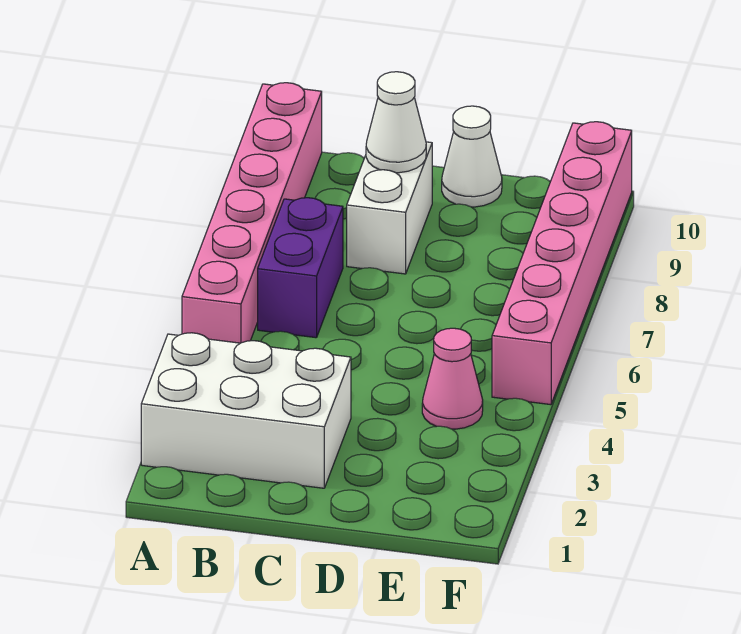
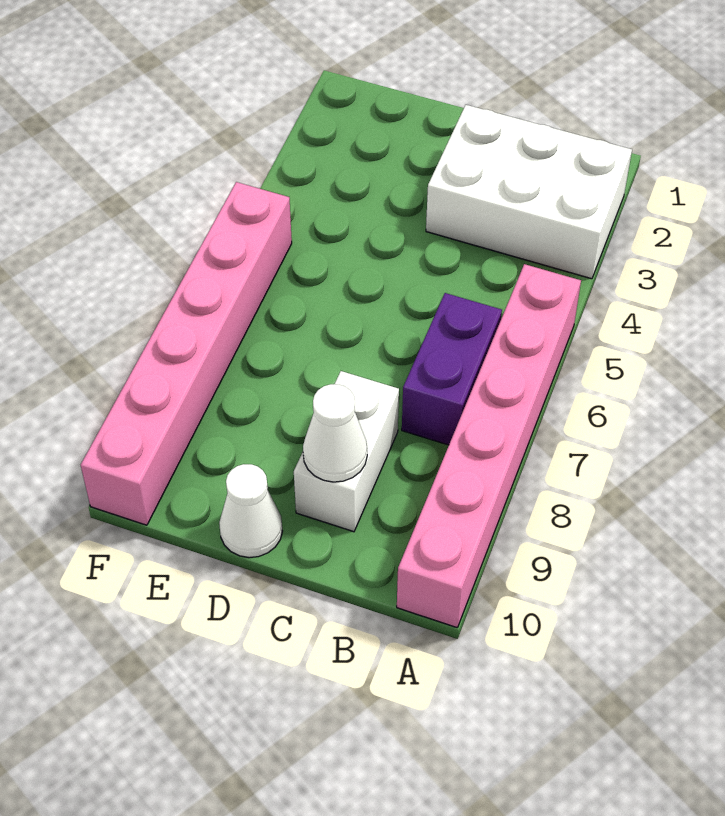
pink cone E4 level 1 -> none

